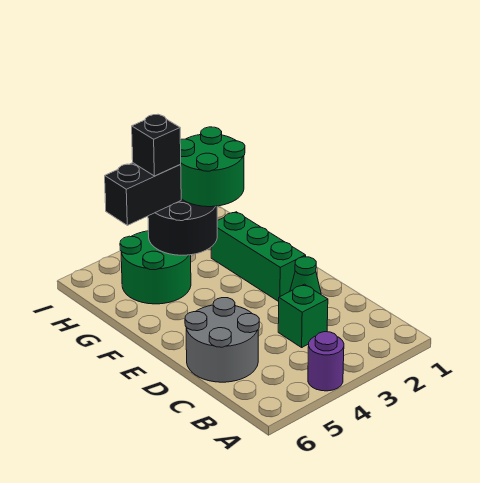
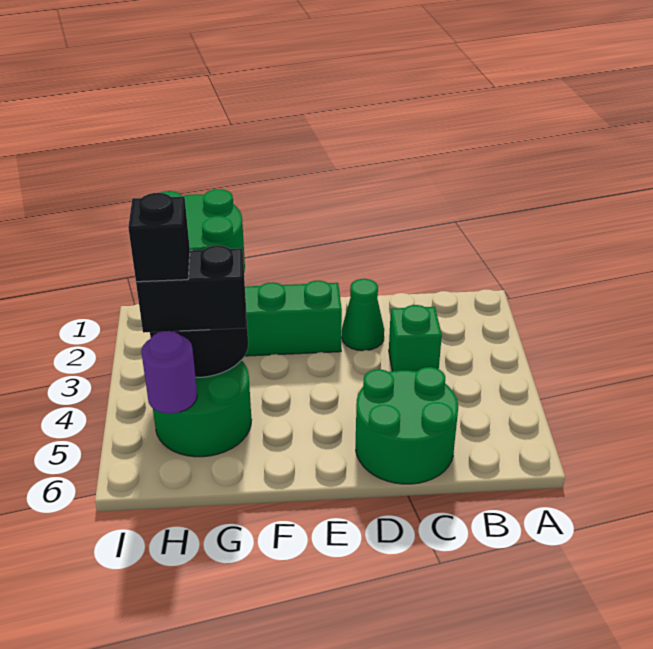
purple round brick A4 level 1 -> purple round brick H5 level 2
grey round brick C5:D6 level 1 -> green round brick C5:D6 level 1
black brick H4:H5 level 3 -> black brick G4:H4 level 3

